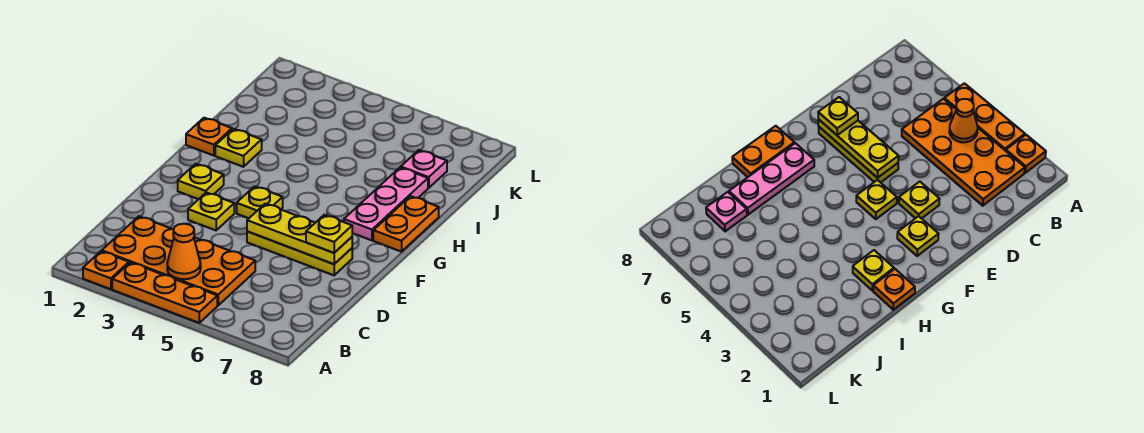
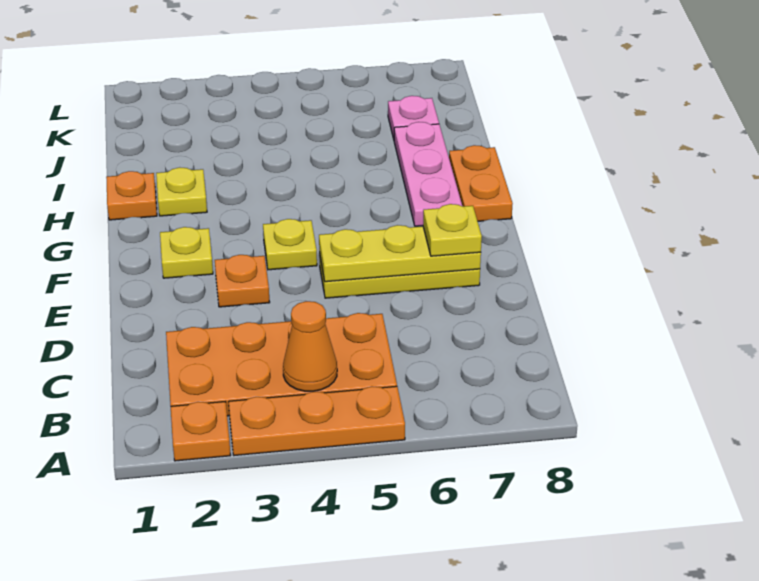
yellow plate E3 level 1 -> orange plate E3 level 1

